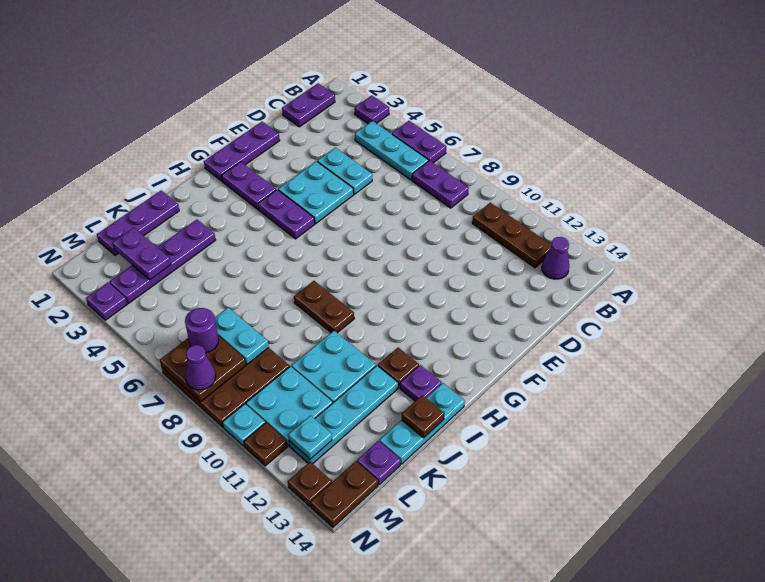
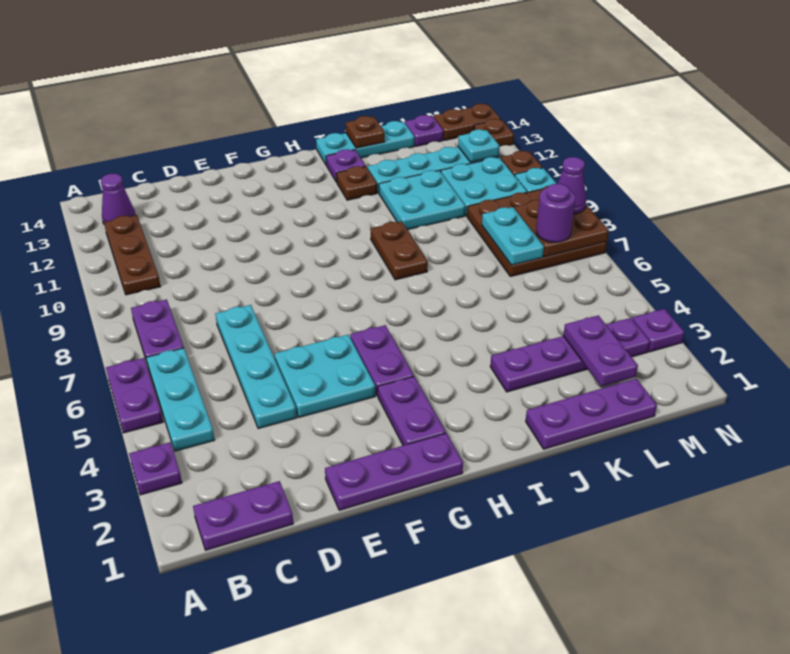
cyan plate D4:D5 level 1 -> cyan plate D4:D7 level 1

